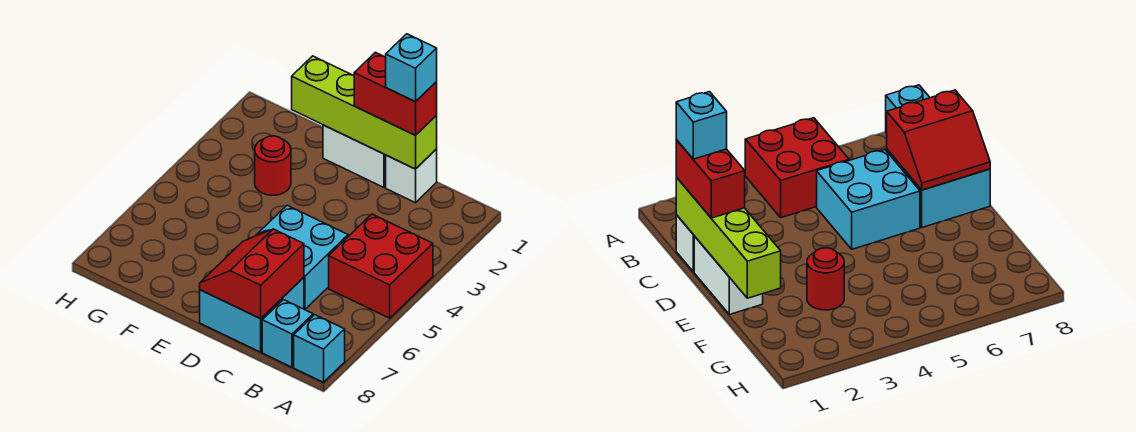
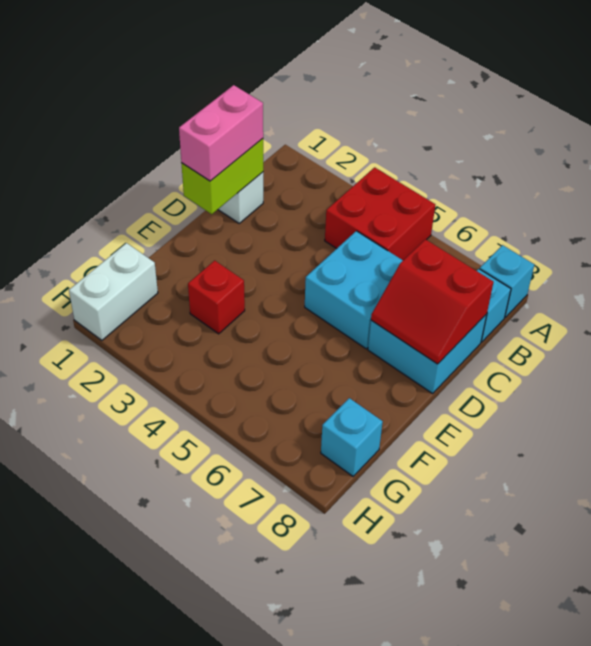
lime brick C1:F1 level 2 -> lime brick C1:D1 level 2
red brick C1:D1 level 3 -> pink brick C1:D1 level 3
cyan brick C1 level 4 -> cyan brick G8 level 1
white brick D1:E1 level 1 -> white brick G1:H1 level 1
red round brick F3 level 1 -> red brick F3 level 1

